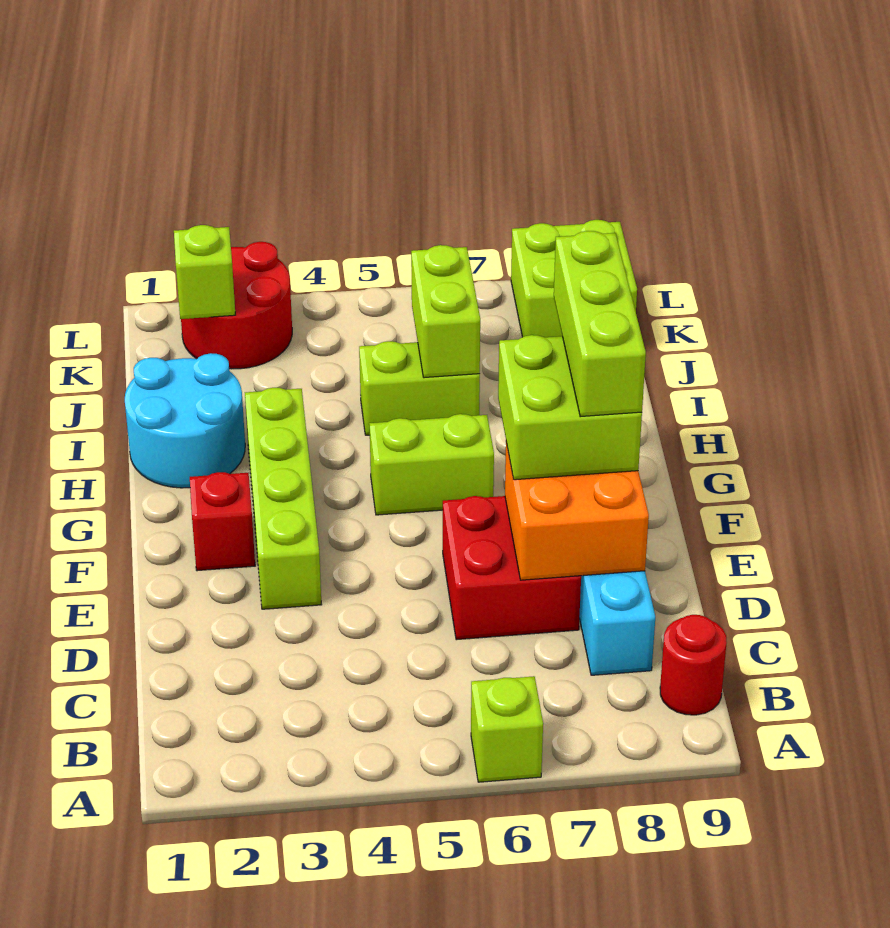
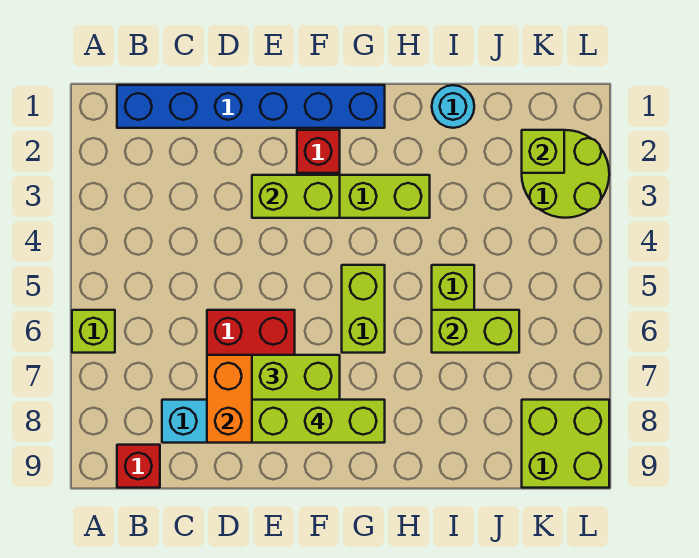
none -> blue brick B1:G1 level 1
red round brick B9 level 1 -> red brick B9 level 1
none -> lime brick E3:F3 level 2
cyan round brick H1:I2 level 1 -> cyan round brick I1 level 1
red round brick K2:L3 level 1 -> lime round brick K2:L3 level 1

